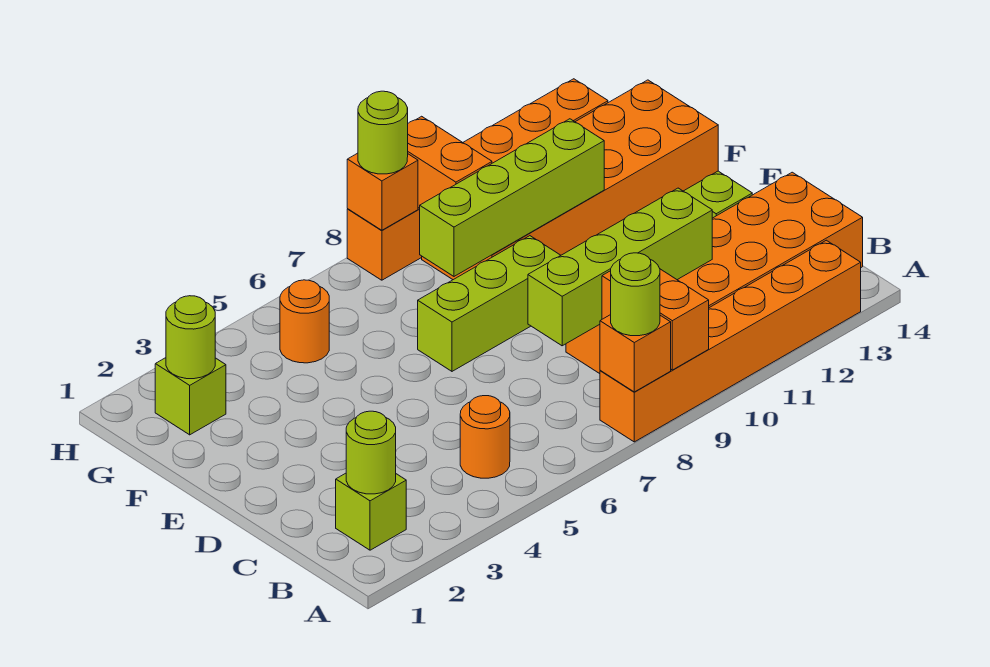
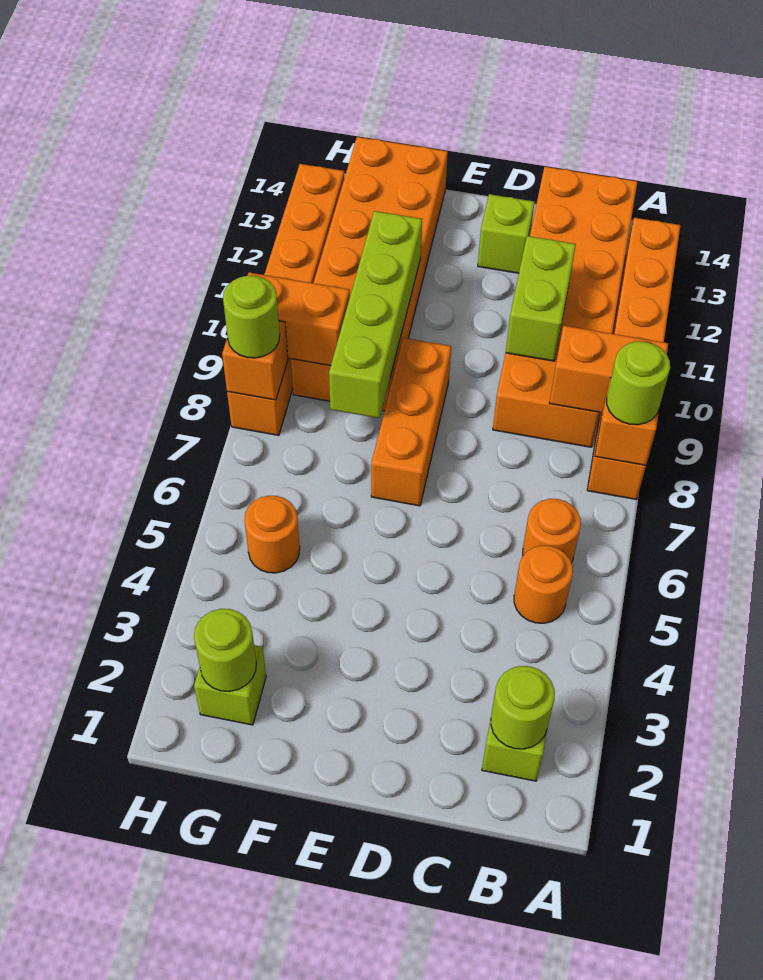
none -> orange round brick B6 level 1
lime brick C8:C11 level 2 -> lime brick C10:C11 level 2
lime brick E7:E9 level 1 -> orange brick E7:E9 level 1

